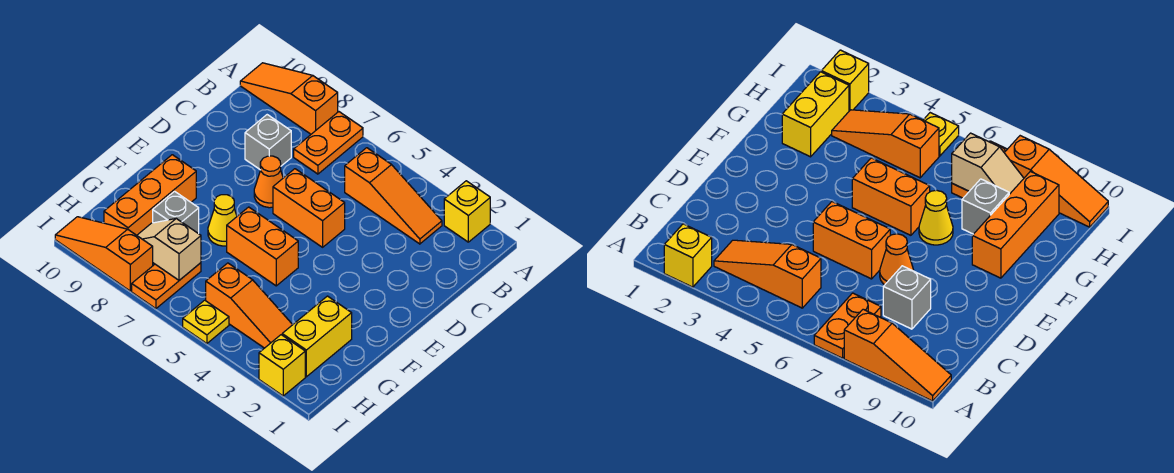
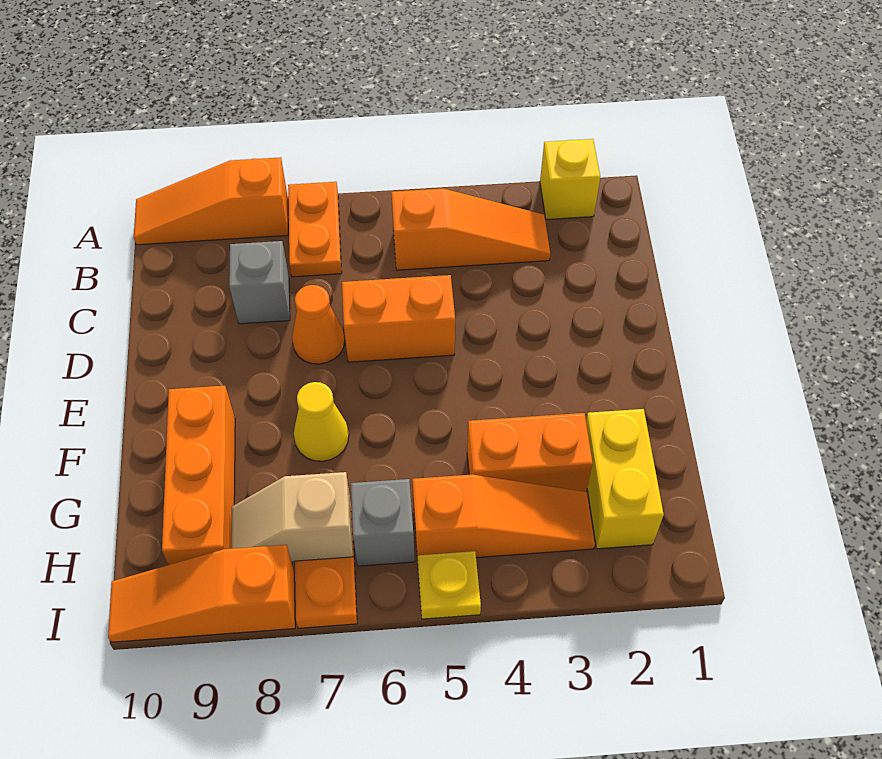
orange brick F5:F6 level 1 -> orange brick G3:G4 level 1
grey brick G8 level 1 -> grey brick H6 level 1
yellow brick I2 level 1 -> none

